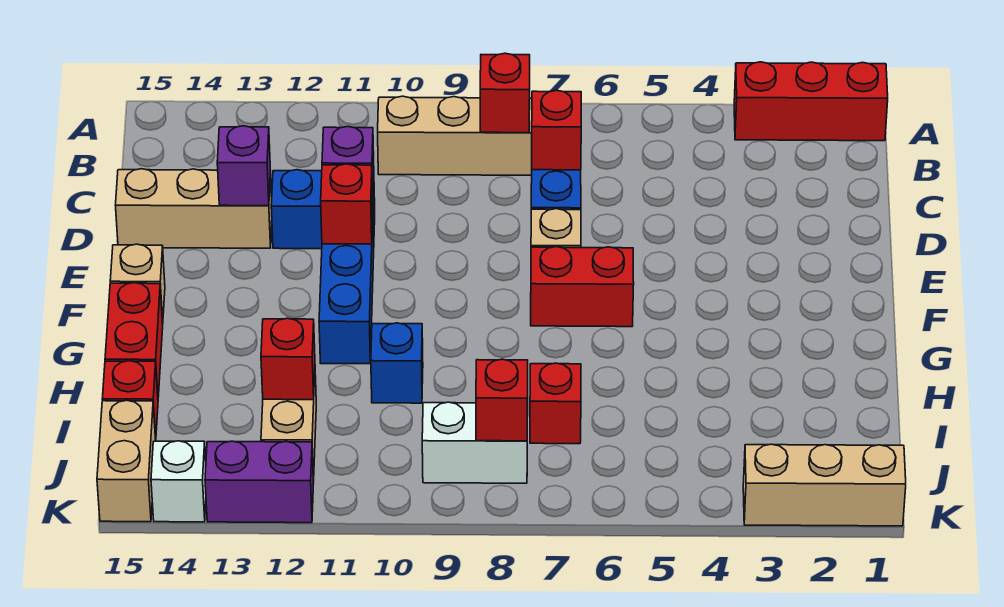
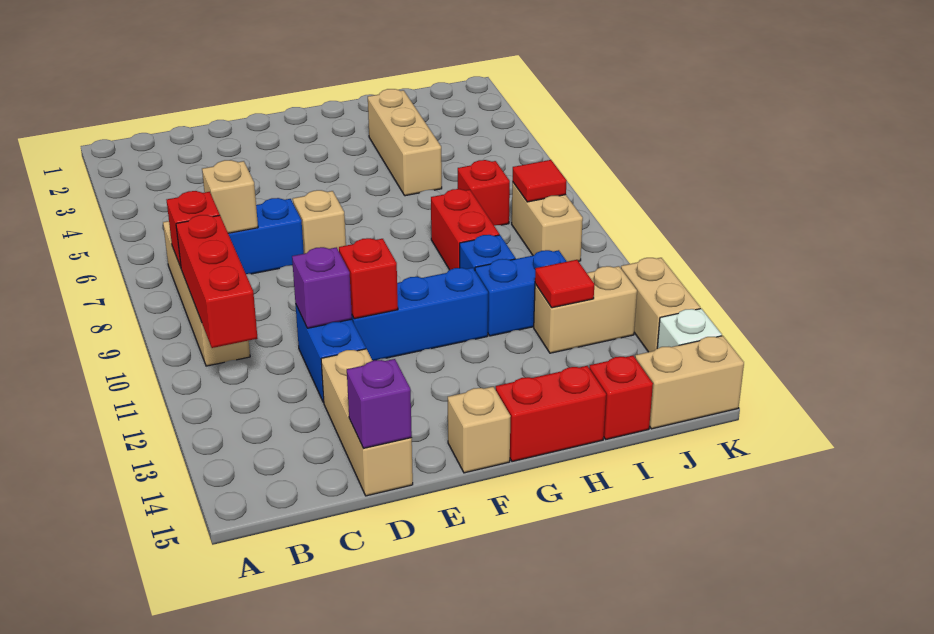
red brick A1:A3 level 1 -> red brick B9:B11 level 2
red brick C7 level 2 -> tan brick C7 level 2
purple brick D13 level 2 -> purple brick D15 level 2
red brick F6:F7 level 1 -> red brick H8:H9 level 1
none -> blue brick H11:I11 level 1
red brick I12 level 2 -> red tile I12 level 2
white brick J8:J9 level 1 -> tan brick J8:J9 level 1
red brick J8 level 2 -> red tile J8 level 2
tan brick K1:K3 level 1 -> tan brick H3:H5 level 1
purple brick K12:K13 level 1 -> tan brick K12:K13 level 1

